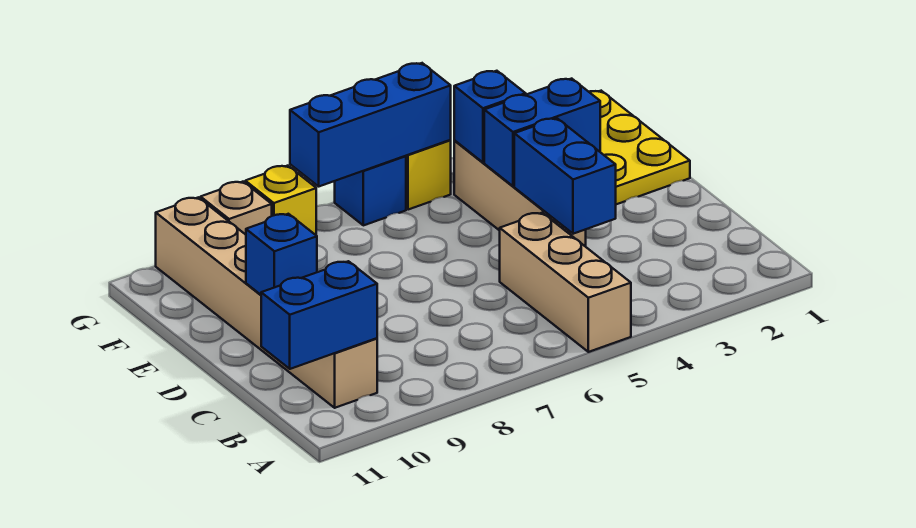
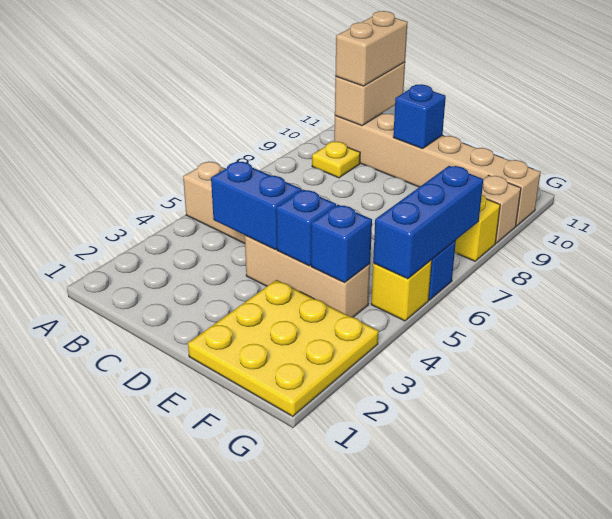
none -> yellow plate B9 level 1
blue brick B10:B11 level 2 -> tan brick B10:B11 level 2
none -> tan brick B10:B11 level 3
blue brick E3:E4 level 2 -> blue brick E4 level 2

